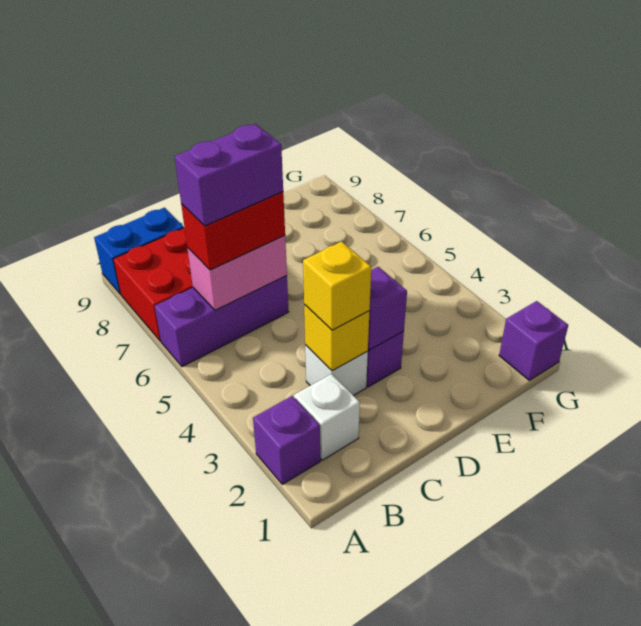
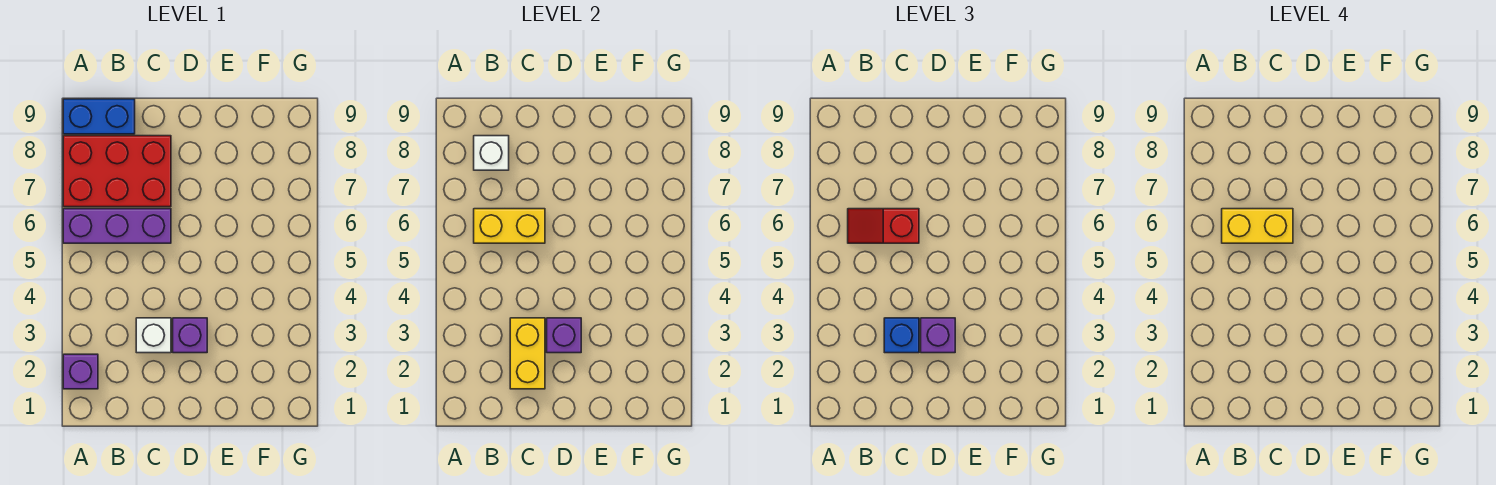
white brick B2 level 1 -> white brick B8 level 2
pink brick B6:C6 level 2 -> yellow brick B6:C6 level 2
red brick B6:C6 level 3 -> red slope B6:C6 level 3 top C
purple brick B6:C6 level 4 -> yellow brick B6:C6 level 4
yellow brick C3 level 2 -> yellow brick C2:C3 level 2
yellow brick C3 level 3 -> blue brick C3 level 3
purple brick G1 level 1 -> purple brick D3 level 3

